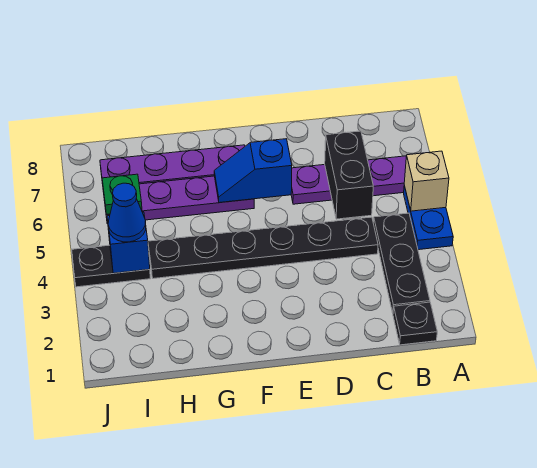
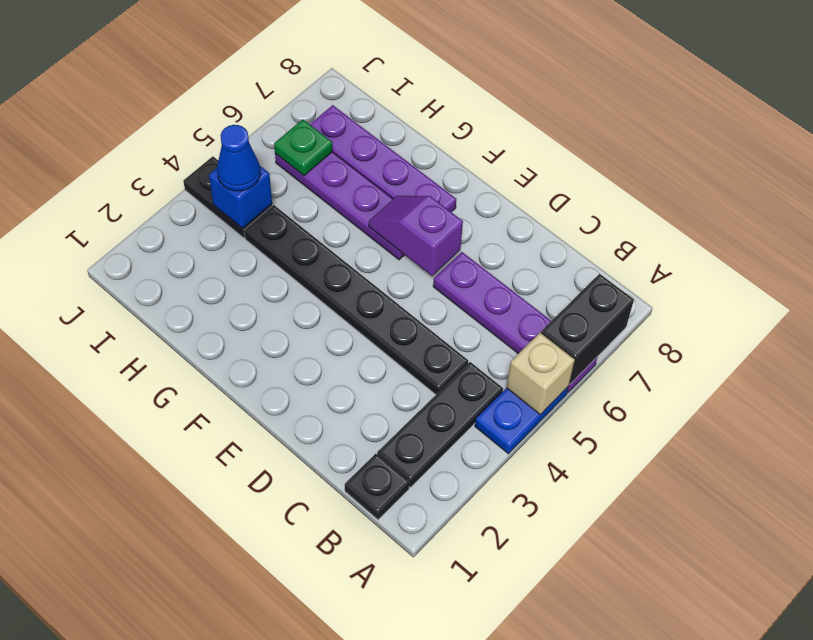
black brick C5:C6 level 2 -> black brick A6:A7 level 2
blue slope E6:F6 level 2 top E -> purple slope E6:F6 level 2 top E

